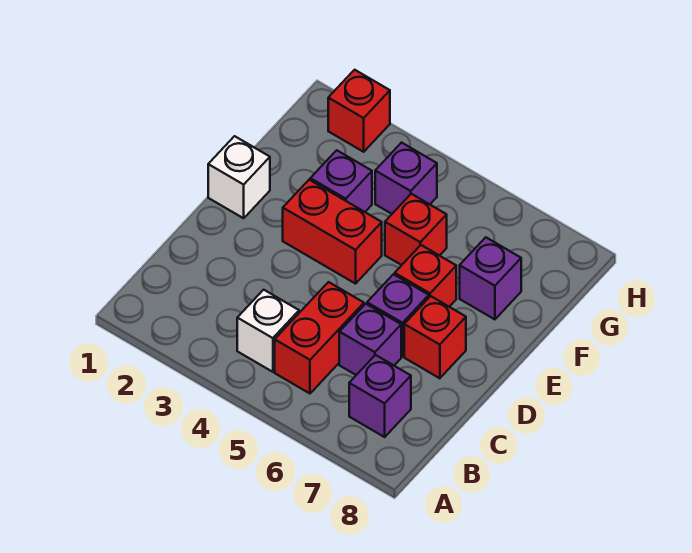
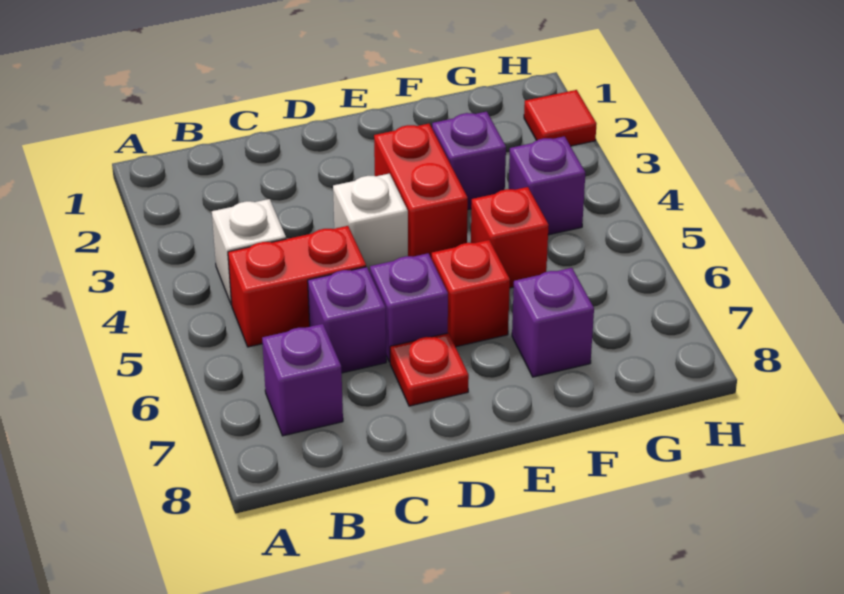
red brick D7 level 1 -> red plate D7 level 1
white brick E1 level 1 -> white brick D4 level 1
red brick H2 level 1 -> red tile H2 level 1

